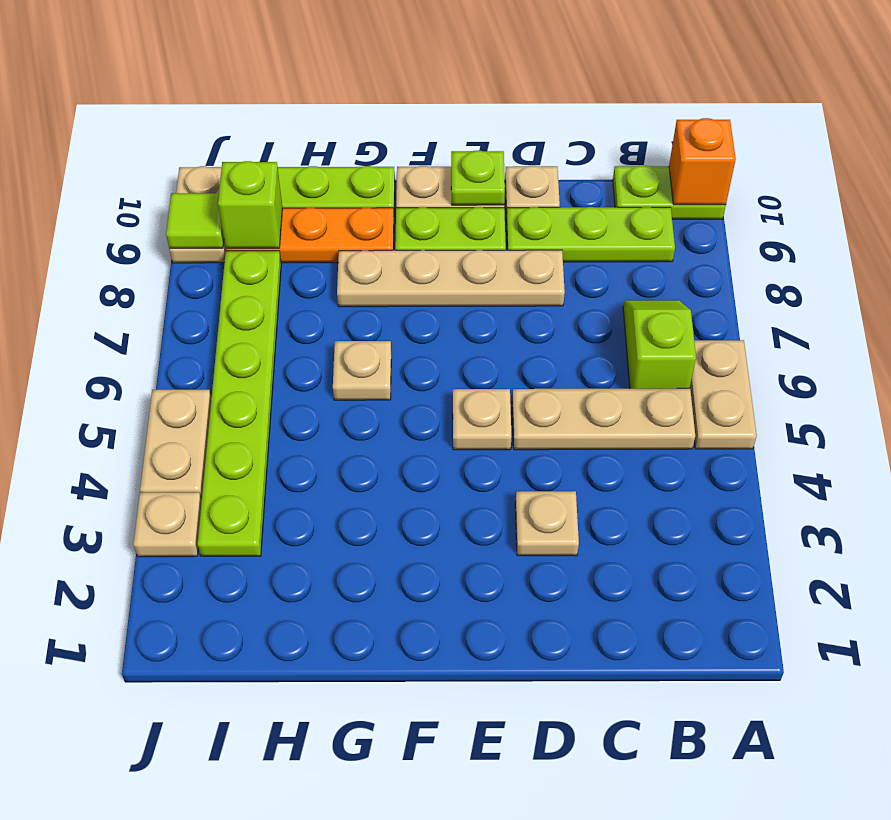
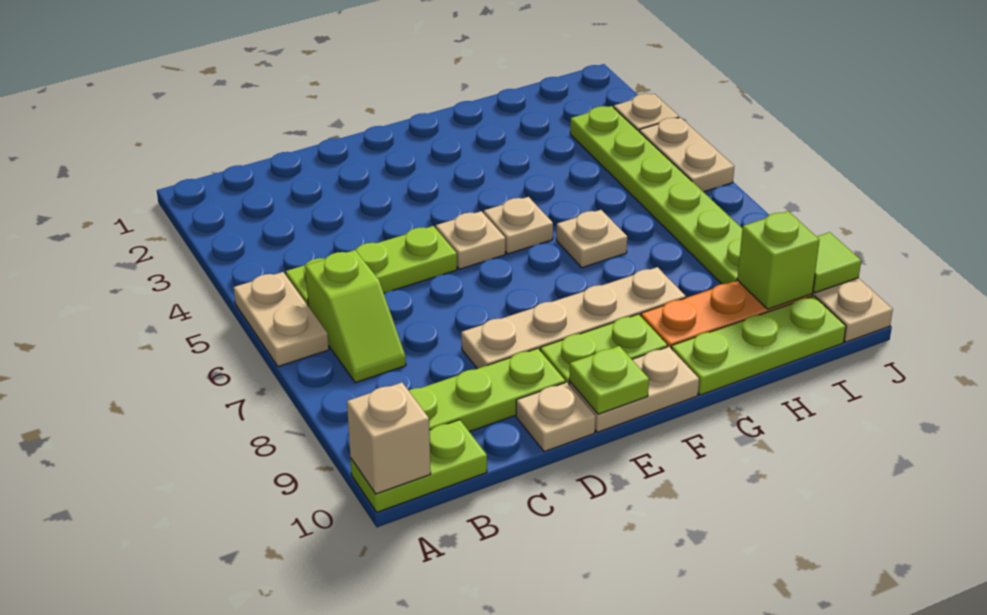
orange brick A10 level 2 -> tan brick A10 level 2
tan plate B5:D5 level 1 -> lime plate B5:D5 level 1
tan plate D3 level 1 -> tan plate F5 level 1

